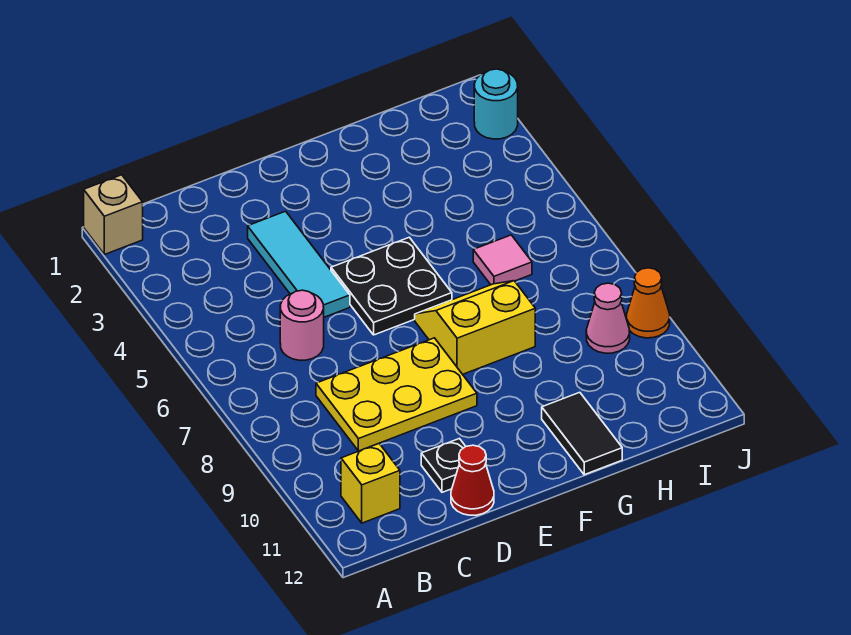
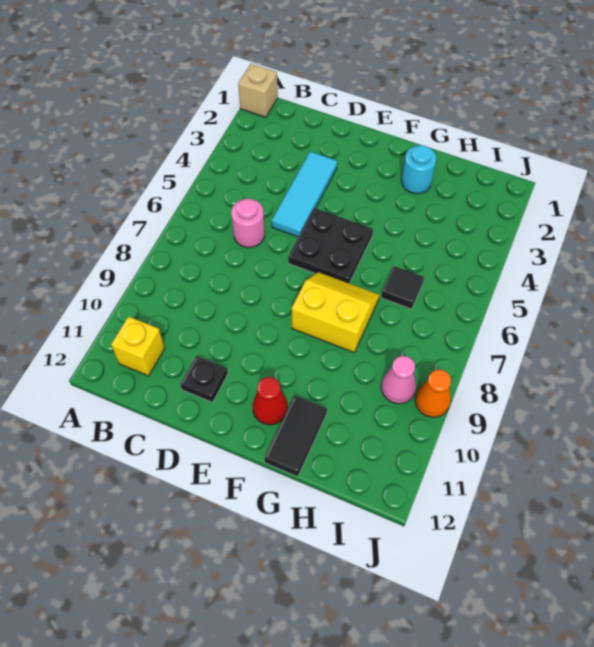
yellow plate C8:E9 level 1 -> none
red cone D12 level 1 -> red cone F11 level 1
pink tile H6 level 1 -> black tile H6 level 1
cyan round brick J2 level 1 -> cyan round brick G2 level 1

